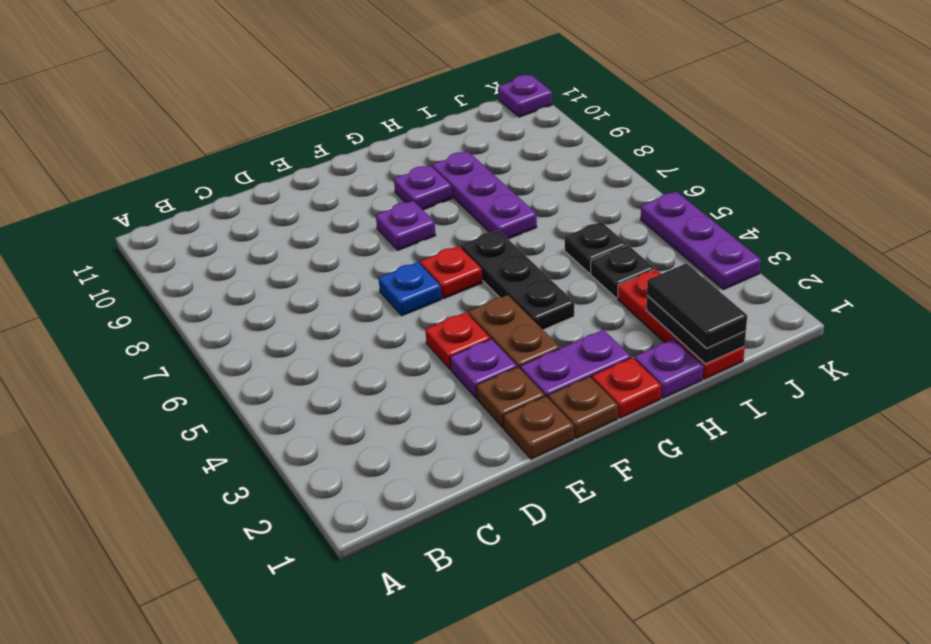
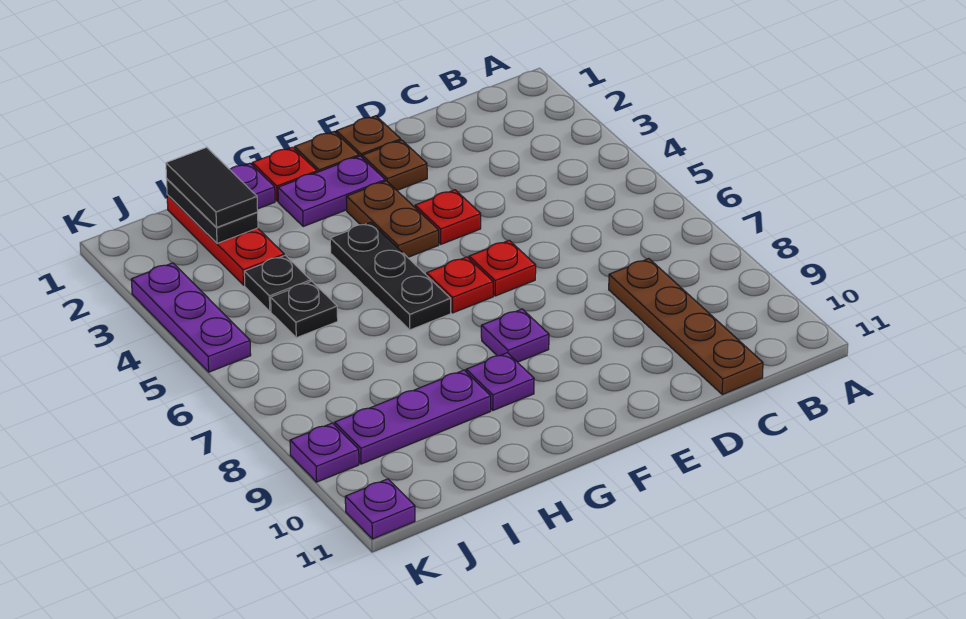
none -> brown plate C8:C11 level 1
purple plate E3 level 1 -> purple plate K9 level 1
blue plate E6 level 1 -> red plate E6 level 1
purple plate H7:H9 level 1 -> purple plate H9:J9 level 1

